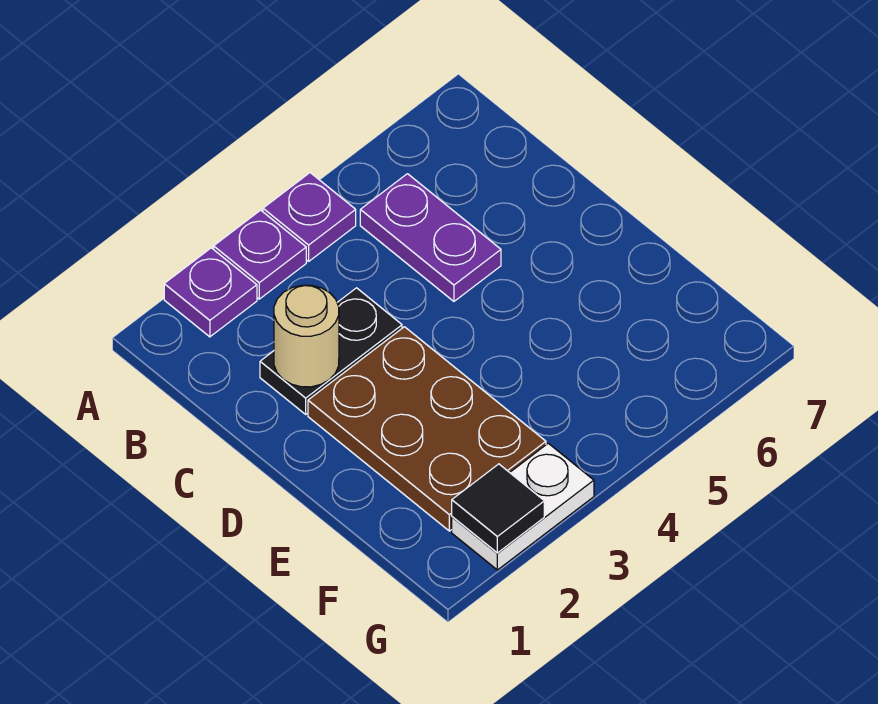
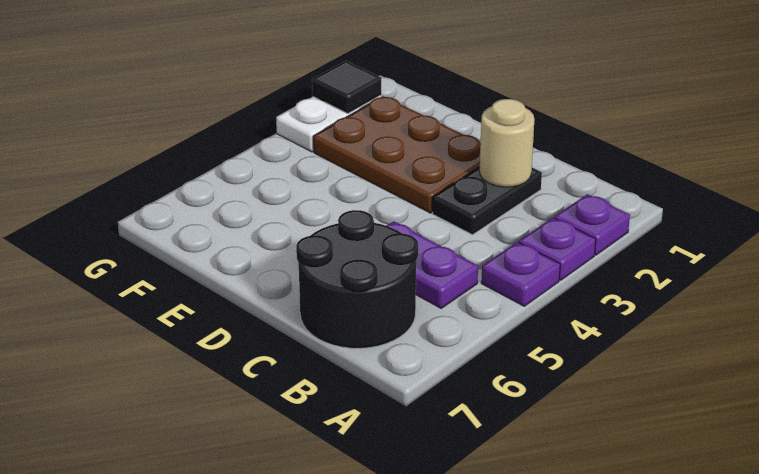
none -> black round brick B6:C7 level 1

